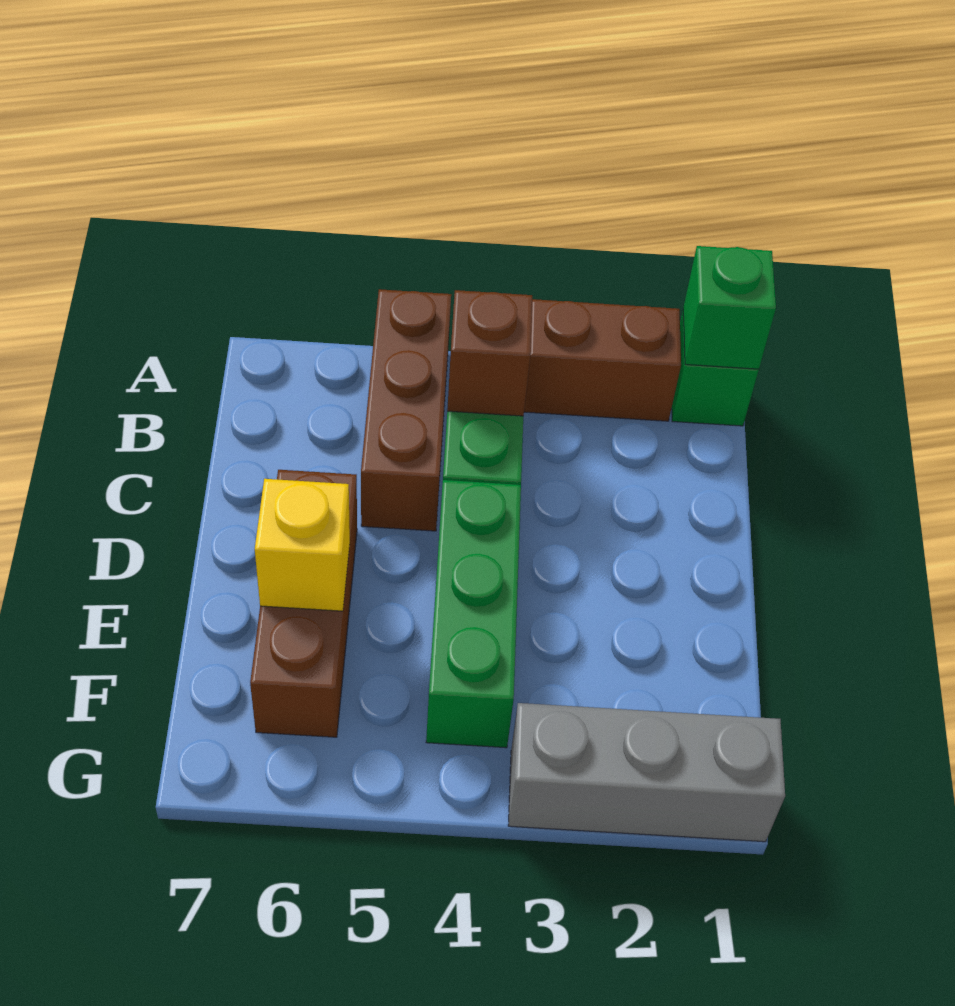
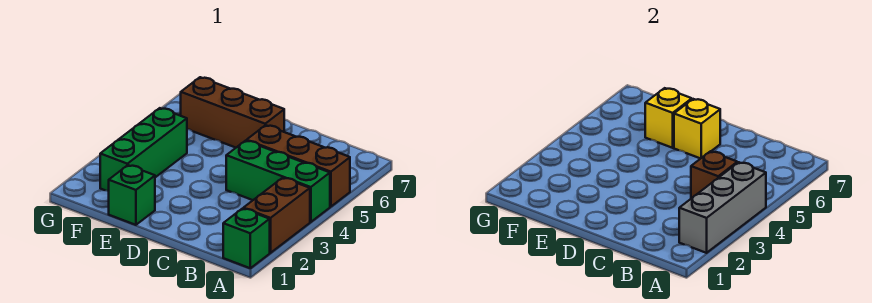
green brick A1 level 2 -> green brick E1 level 1
green brick D4:F4 level 1 -> green brick F2:F4 level 1
none -> yellow brick D6 level 2
grey brick G1:G3 level 1 -> grey brick A2:A4 level 2

